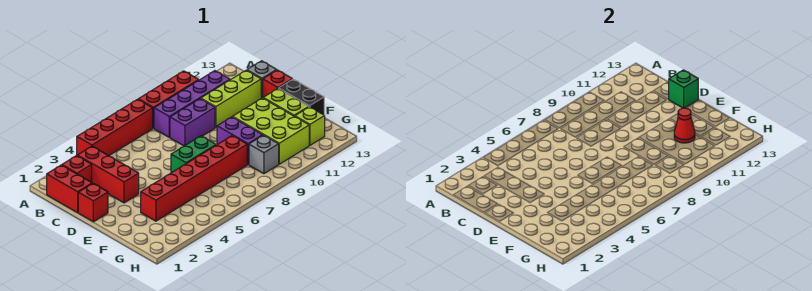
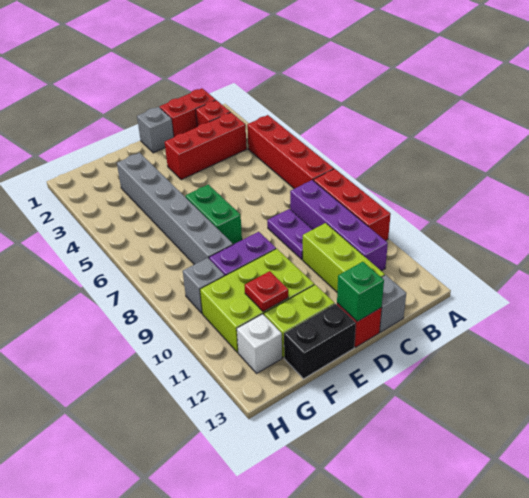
purple brick C8:C9 level 1 -> purple plate C8:C9 level 1
red brick D1 level 1 -> grey brick D1 level 1
red brick F3:F8 level 1 -> grey brick F3:F8 level 1
red cone F11 level 2 -> red plate F11 level 2
lime brick G12 level 1 -> white brick G12 level 1

